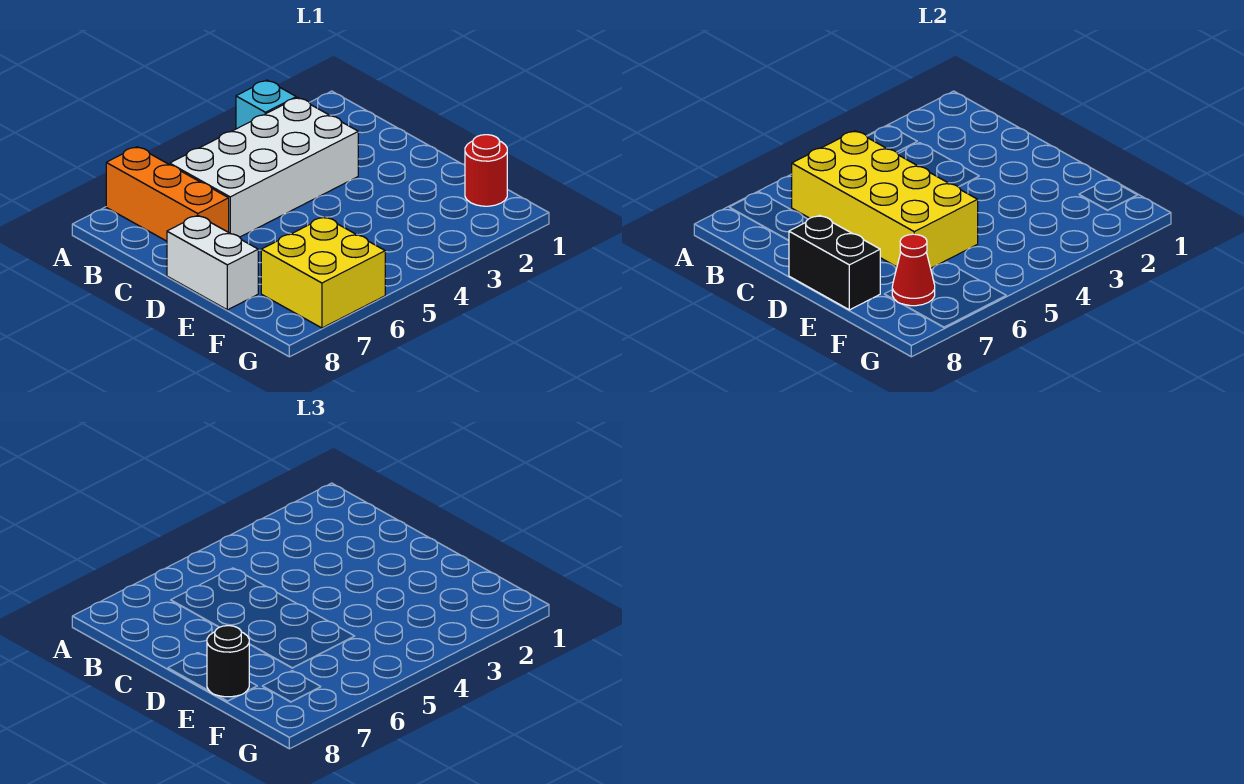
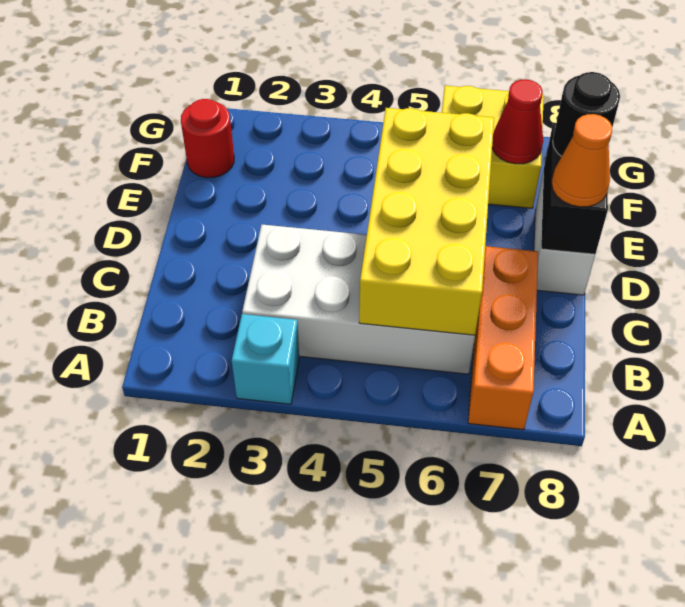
none -> orange cone D8 level 3

